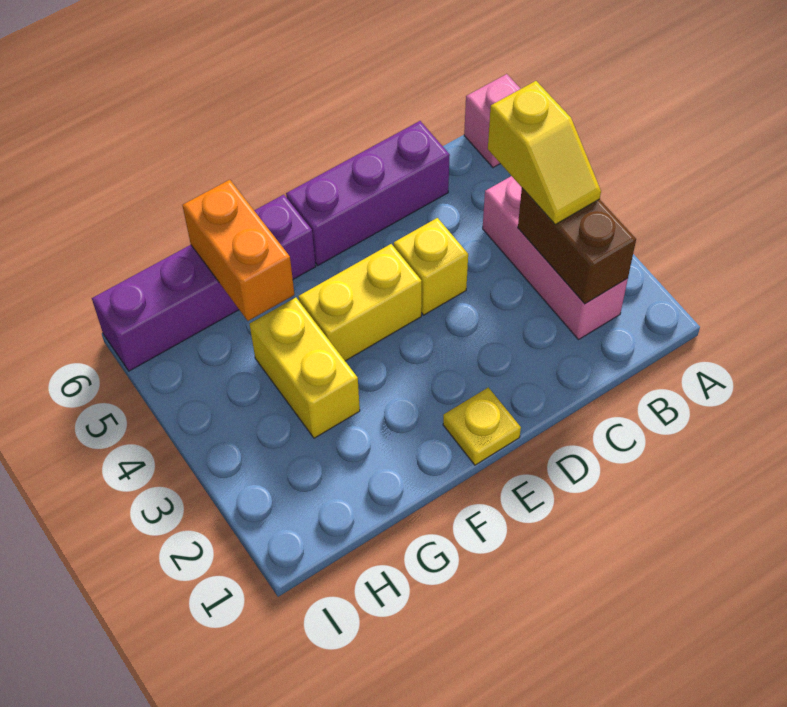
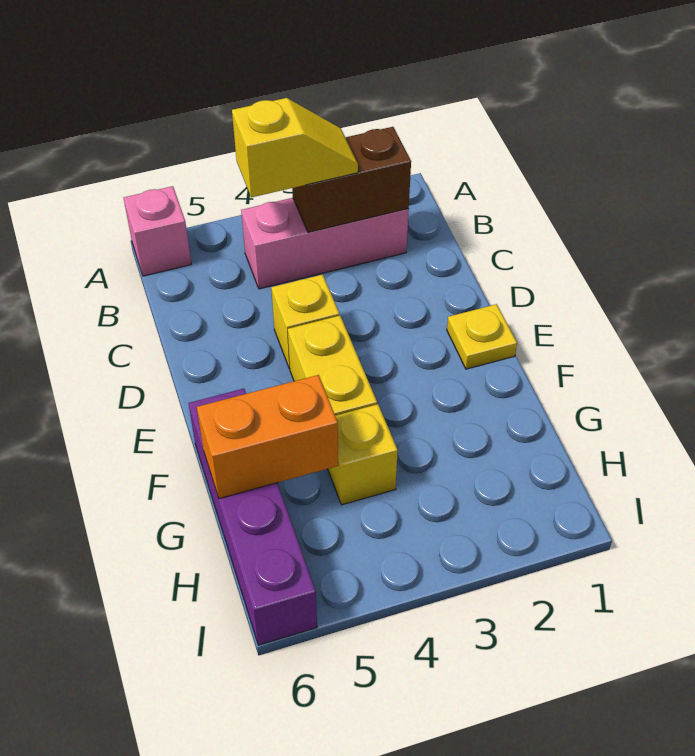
purple brick C6:E6 level 1 -> none
yellow brick G3:G4 level 1 -> yellow brick G4 level 1

